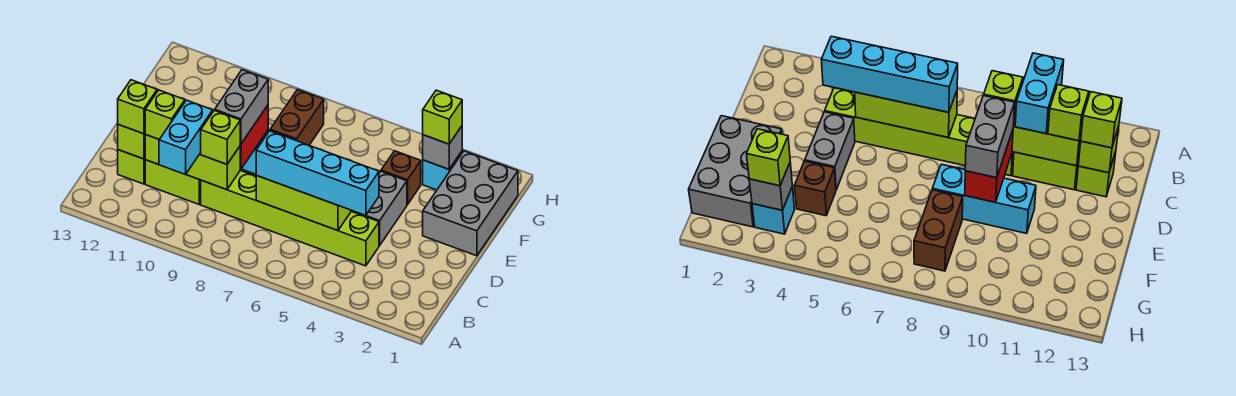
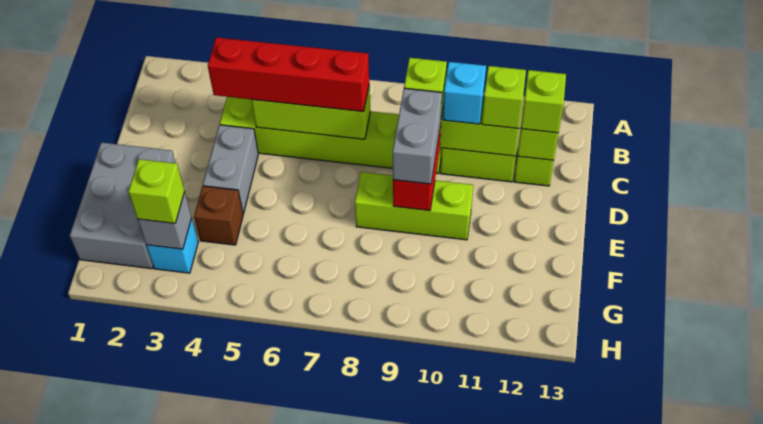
cyan brick B10:C10 level 3 -> cyan brick C10 level 3
cyan brick C4:C7 level 3 -> red brick C4:C7 level 3
cyan brick E8:E10 level 1 -> lime brick E8:E10 level 1
brown brick F8:G8 level 1 -> none

